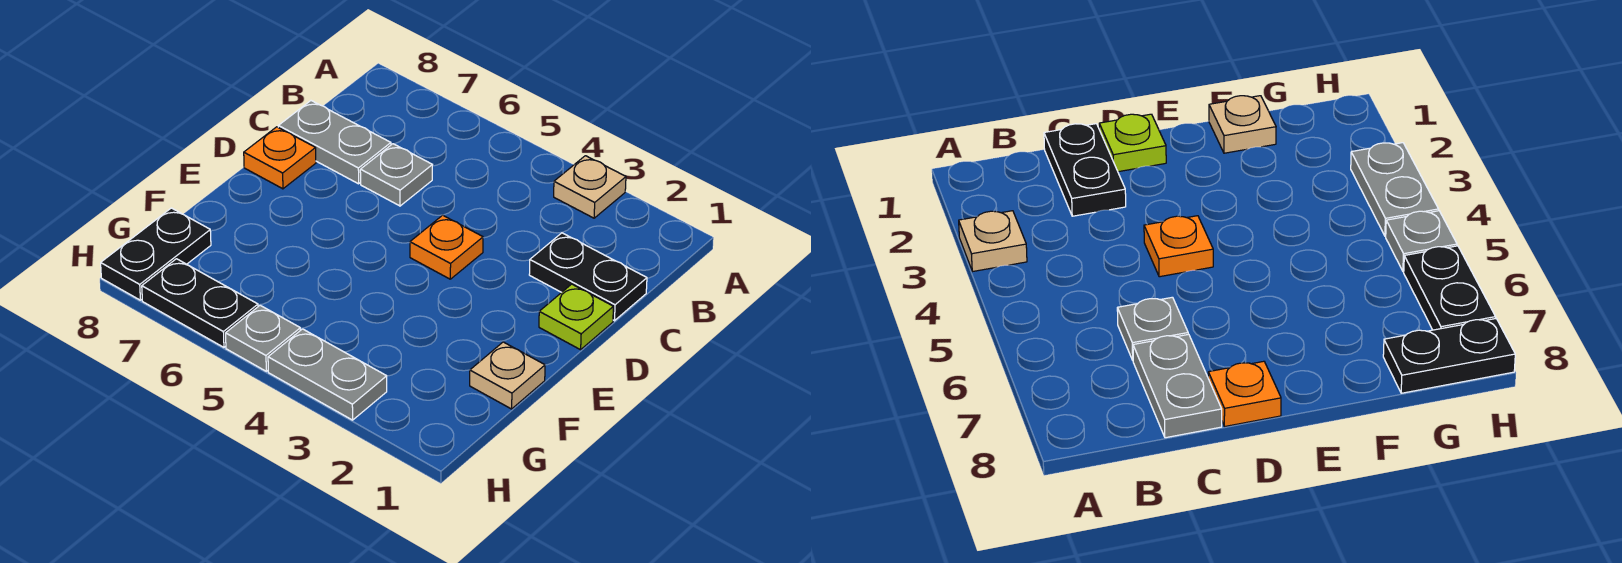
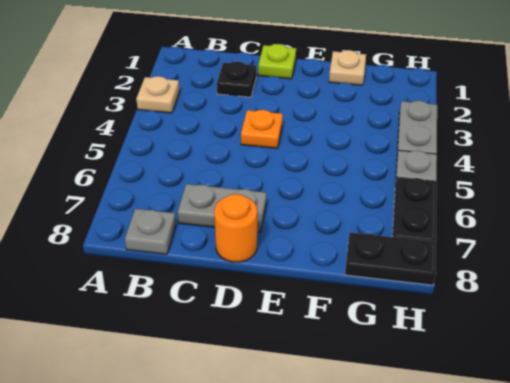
black plate C1:C2 level 1 -> black plate C2 level 1
grey plate C6 level 1 -> grey plate B8 level 1
grey plate C7:C8 level 1 -> grey plate C7:D7 level 1
orange plate D8 level 1 -> orange round brick D8 level 1

